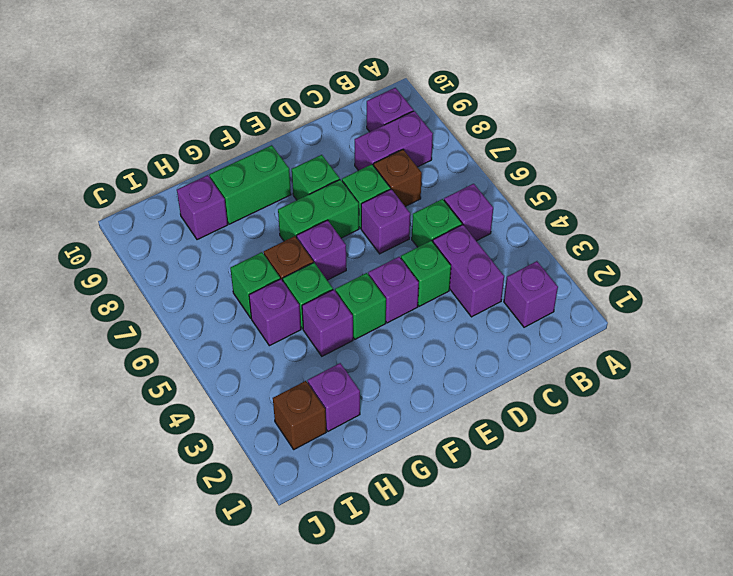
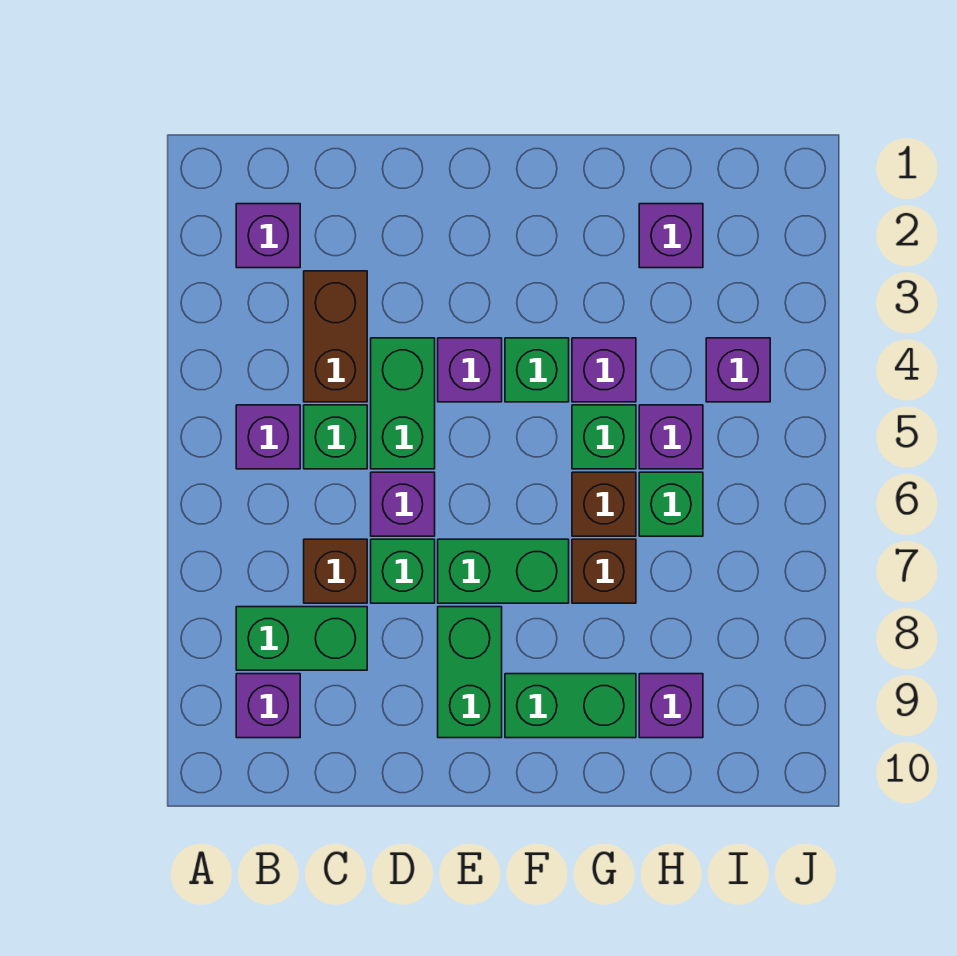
purple brick B8:C8 level 1 -> green brick B8:C8 level 1
purple brick C3:C4 level 1 -> brown brick C3:C4 level 1
green brick D4 level 1 -> green brick D4:D5 level 1
green brick E8 level 1 -> green brick E8:E9 level 1
purple brick F6 level 1 -> purple brick I4 level 1
brown brick I2 level 1 -> brown brick G7 level 1

